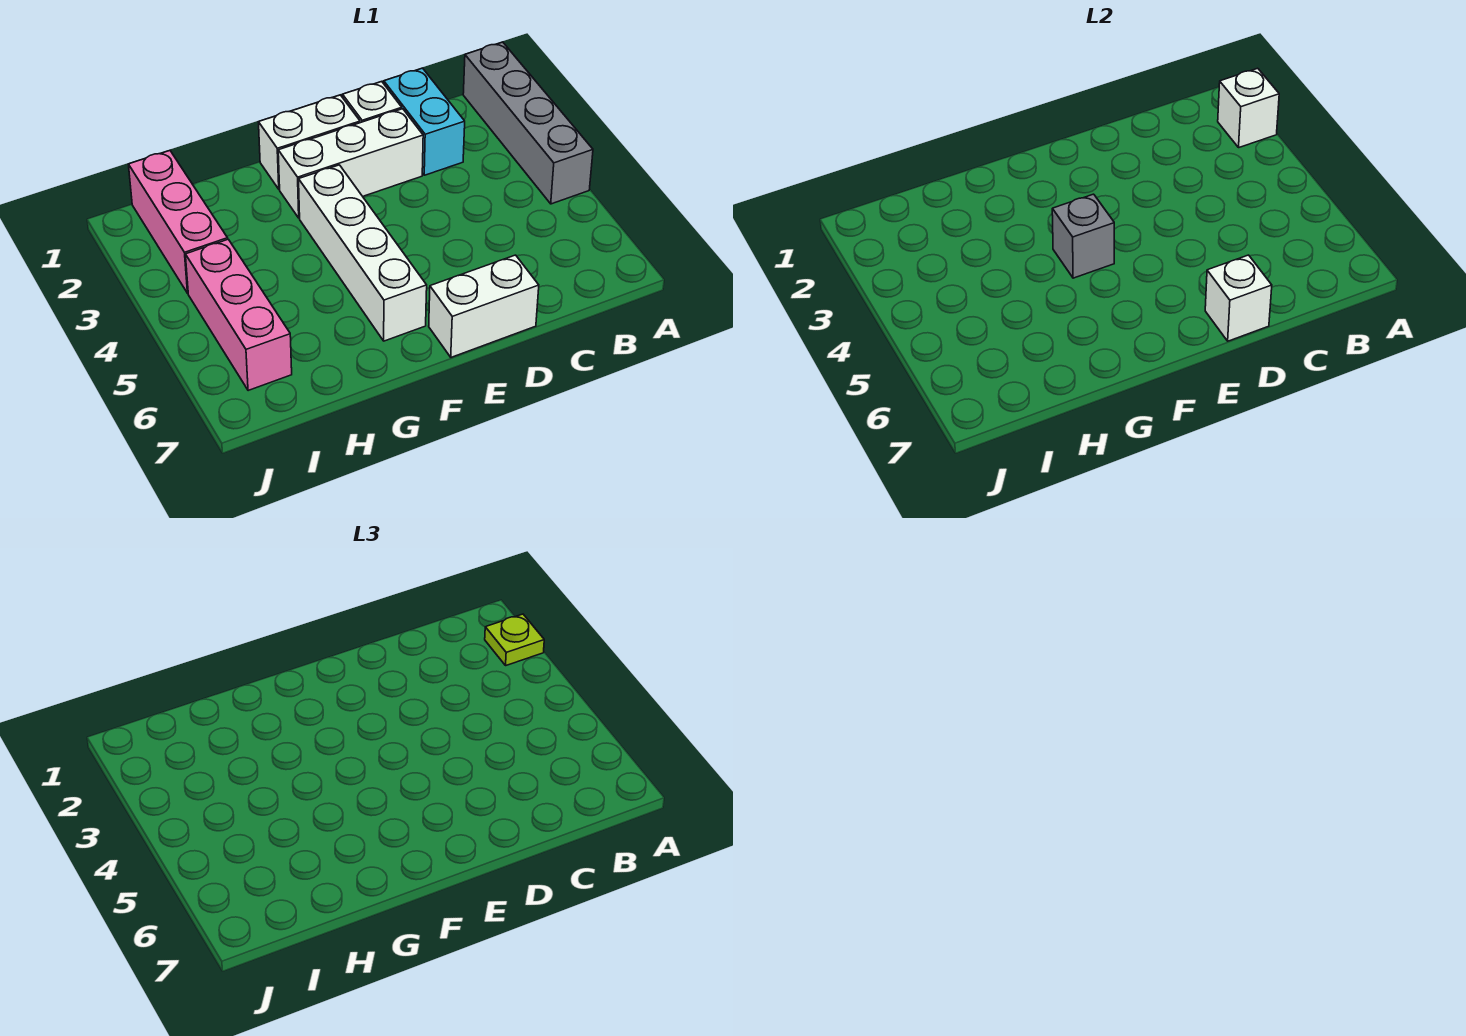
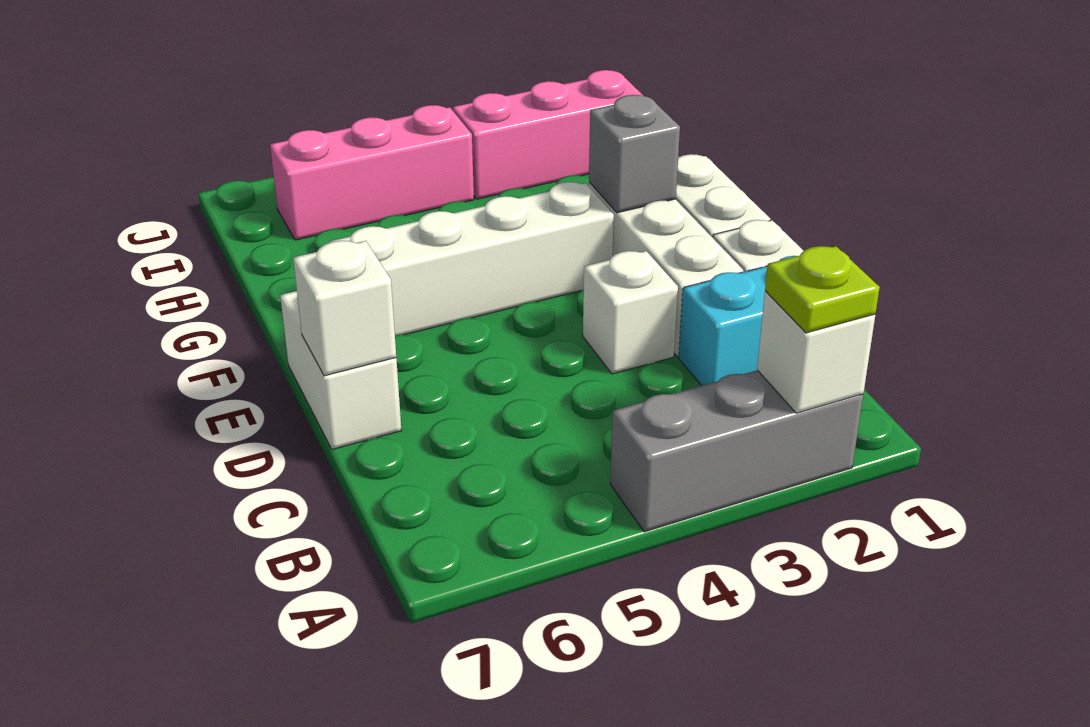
grey brick A1:A4 level 1 -> grey brick A2:A4 level 1
none -> white brick D3 level 1
grey brick F4 level 2 -> grey brick F2 level 2

